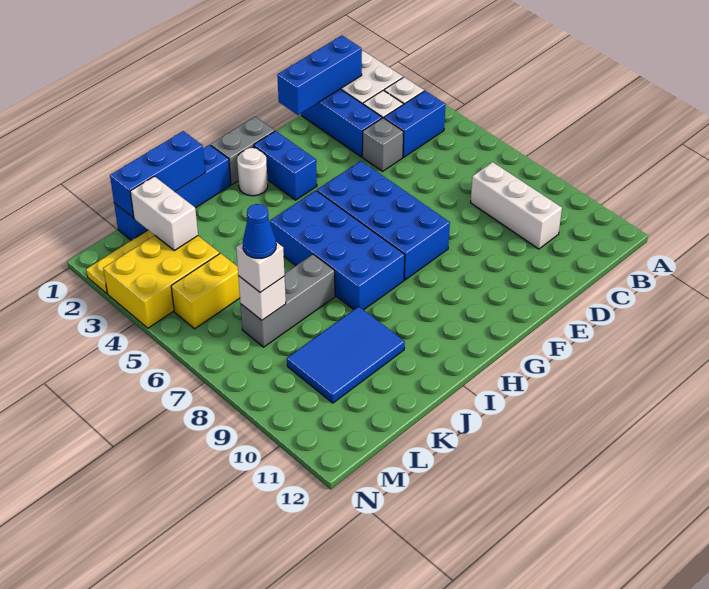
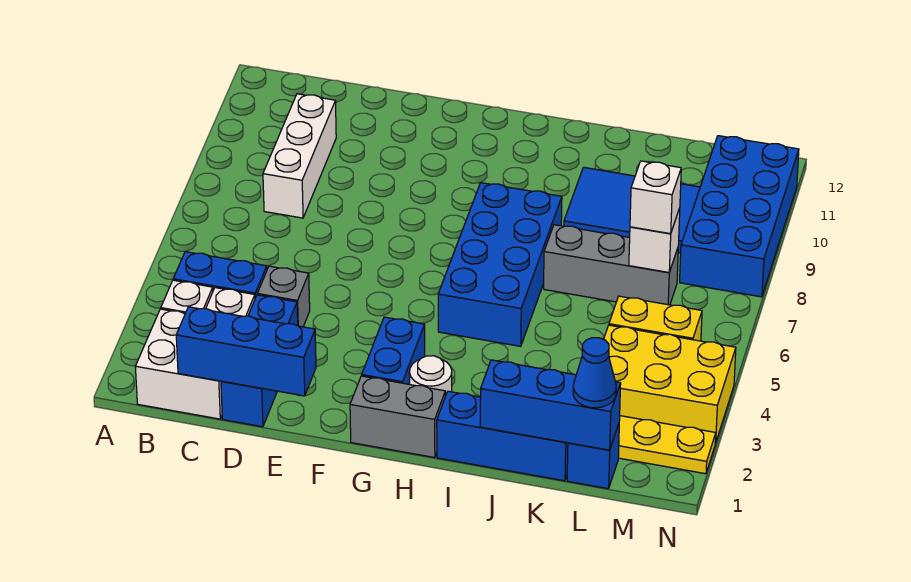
blue brick F5:G8 level 1 -> blue brick M8:N11 level 1
white brick L2:L3 level 2 -> none
blue cone L7 level 4 -> blue cone L1 level 3

